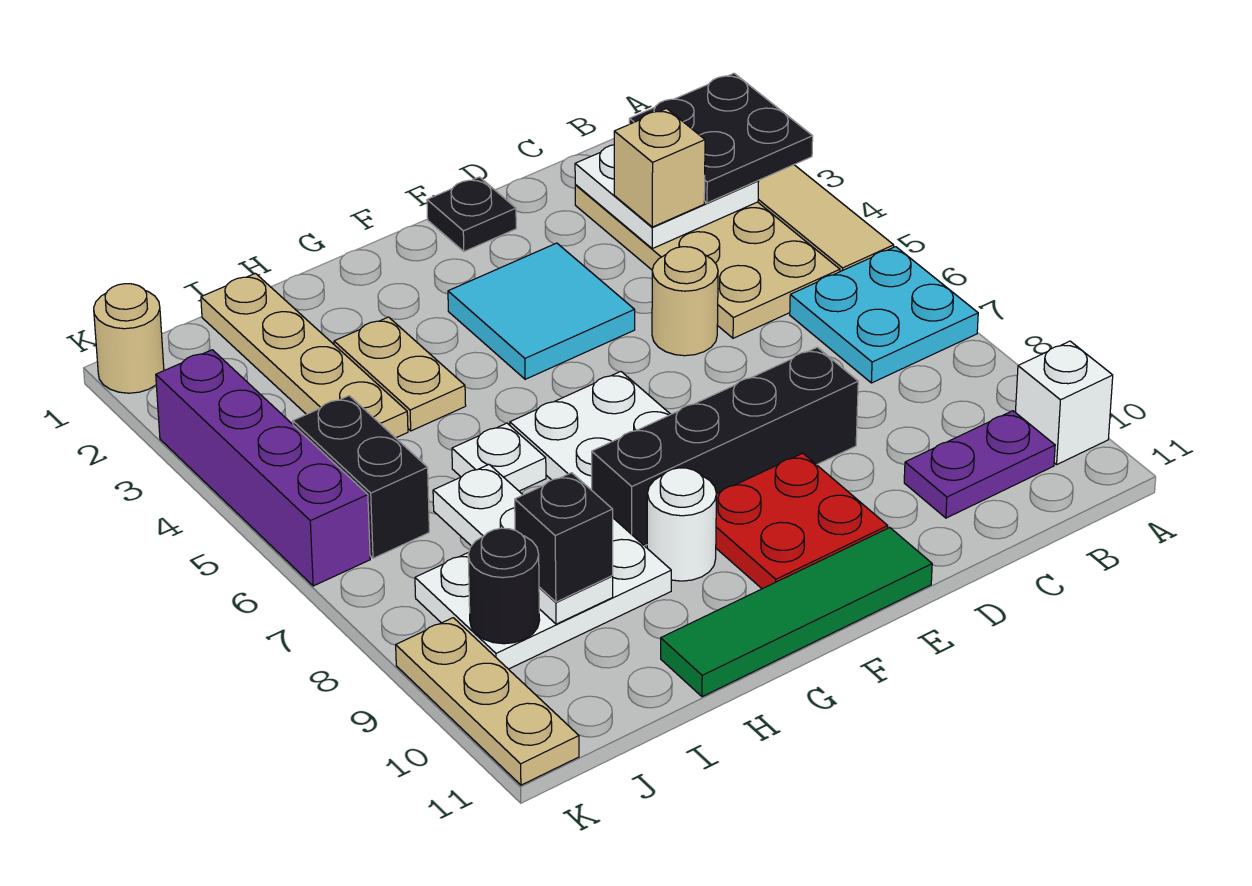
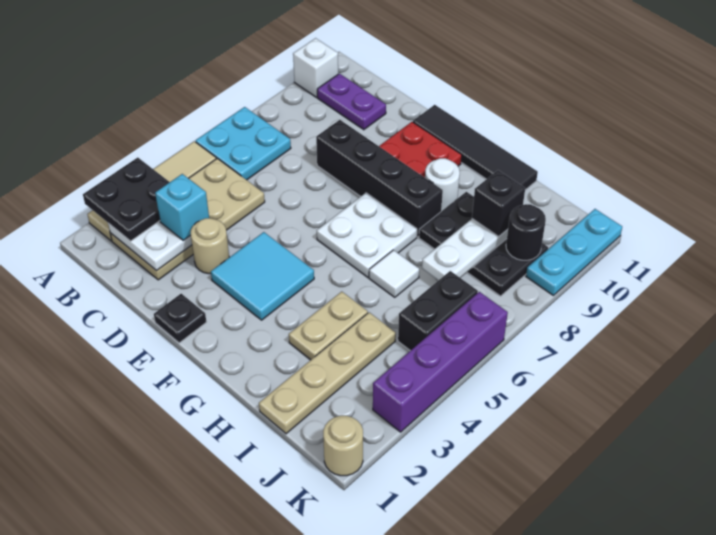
tan brick C3 level 3 -> cyan brick C3 level 3
tan round brick D5 level 1 -> tan round brick D3 level 1
green tile E11:H11 level 1 -> black tile E11:H11 level 1
white plate H6 level 1 -> white tile H6 level 1
white plate H8:J9 level 1 -> black plate H8:J9 level 1
tan plate K9:K11 level 1 -> cyan plate K9:K11 level 1

